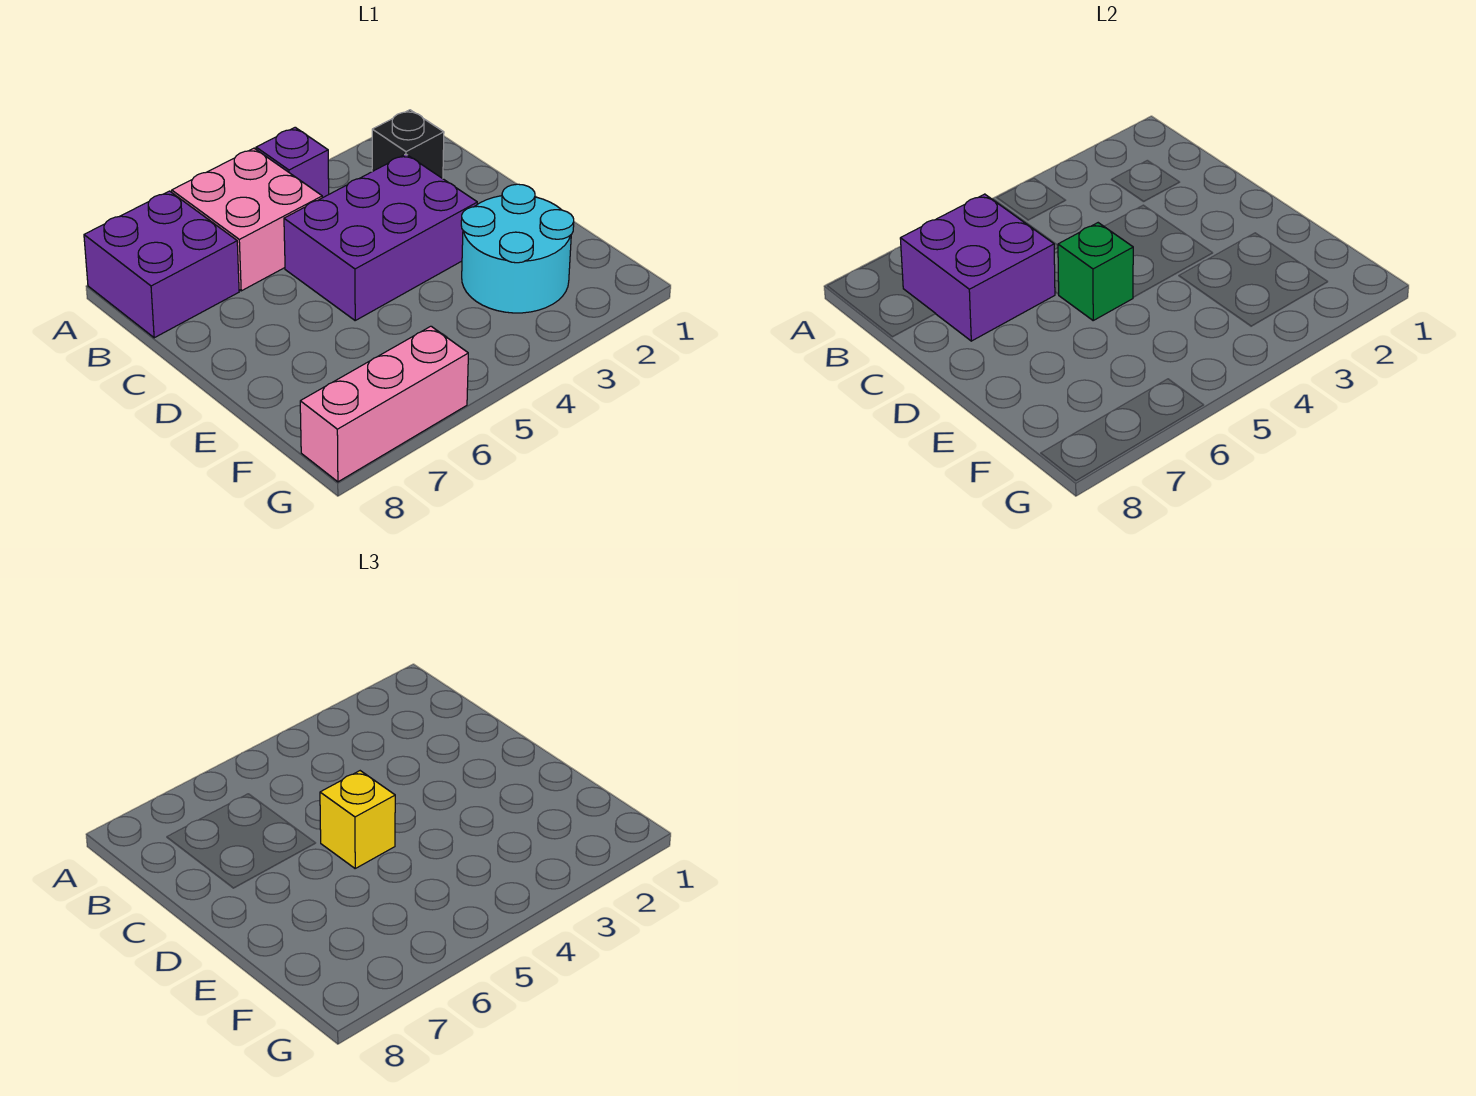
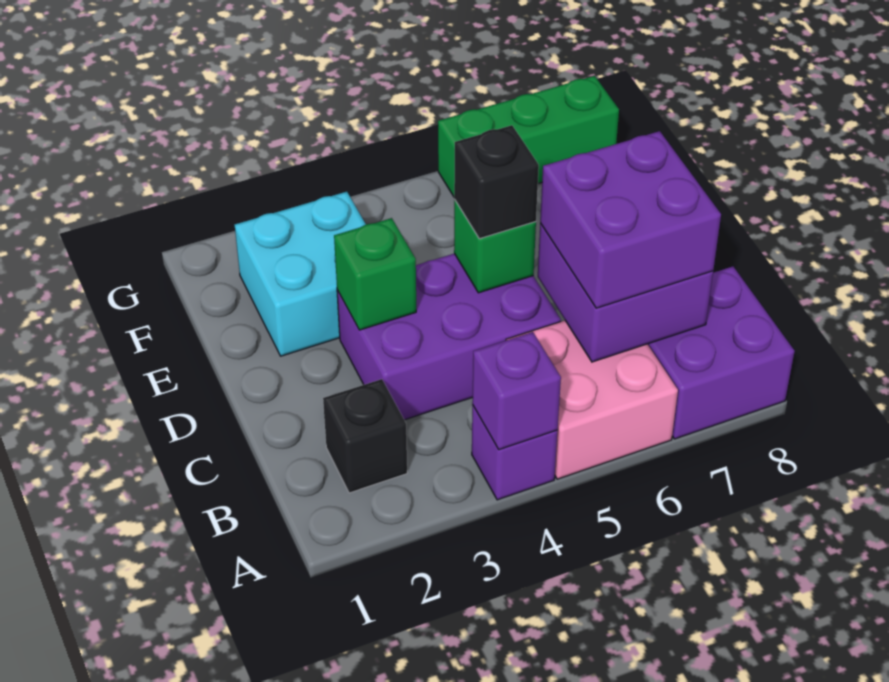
none -> purple brick A4 level 2
none -> purple brick B6:C7 level 3
none -> green brick D3 level 2
yellow brick D5 level 3 -> black brick D5 level 3
cyan round brick E2:F3 level 1 -> cyan brick E2:F3 level 1
pink brick G6:G8 level 1 -> green brick G6:G8 level 1

